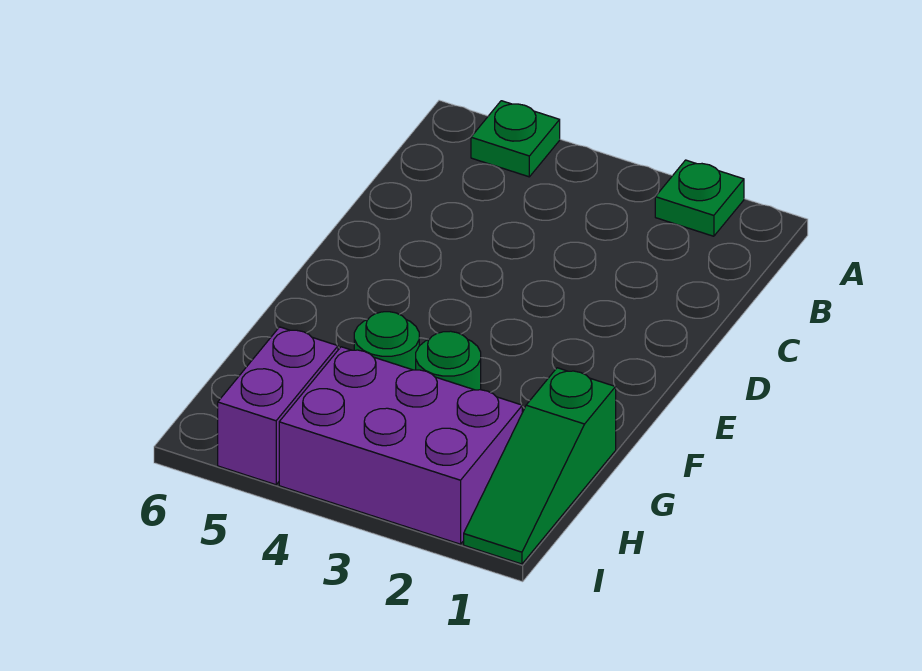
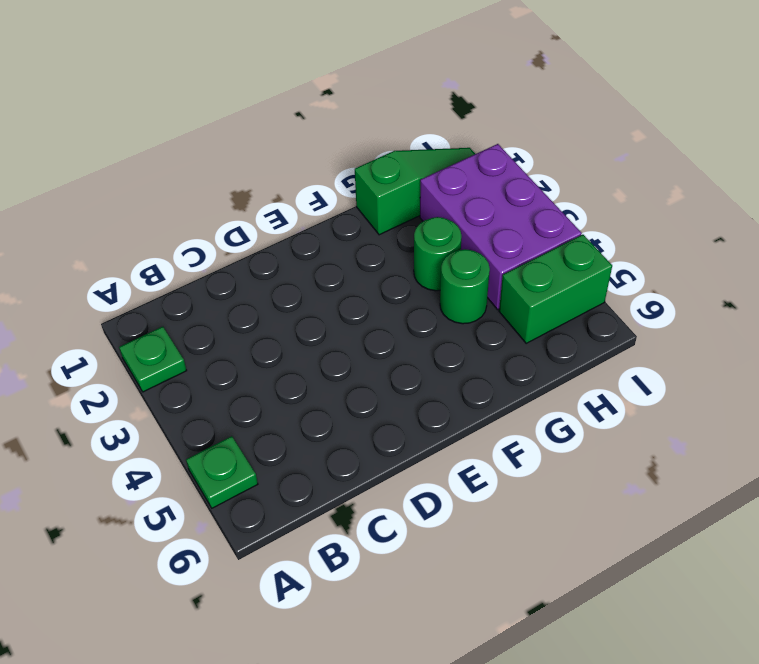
purple brick H5:I5 level 1 -> green brick H5:I5 level 1

